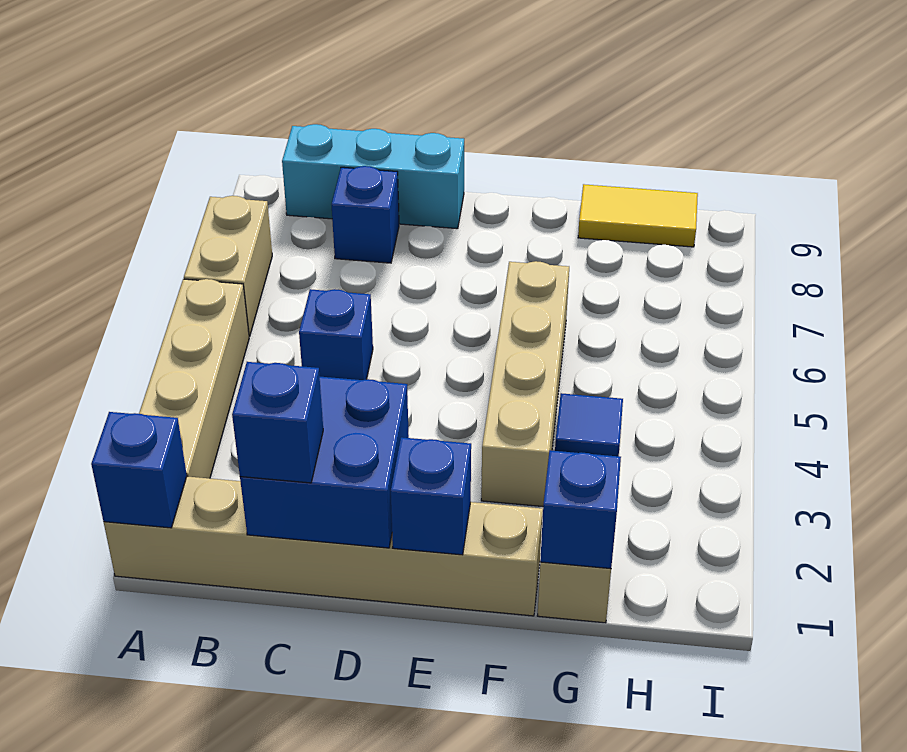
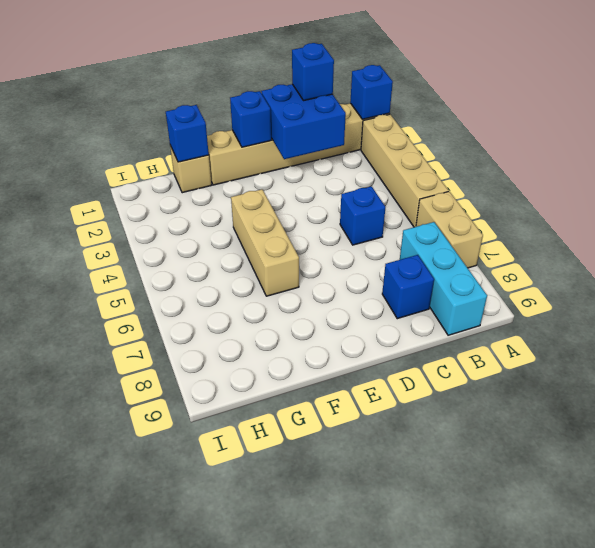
cyan brick B9:D9 level 1 -> cyan brick B7:B9 level 1
tan brick F3:F6 level 1 -> tan brick F4:F6 level 1
blue tile G4 level 1 -> none
yellow tile G9:H9 level 1 -> none

